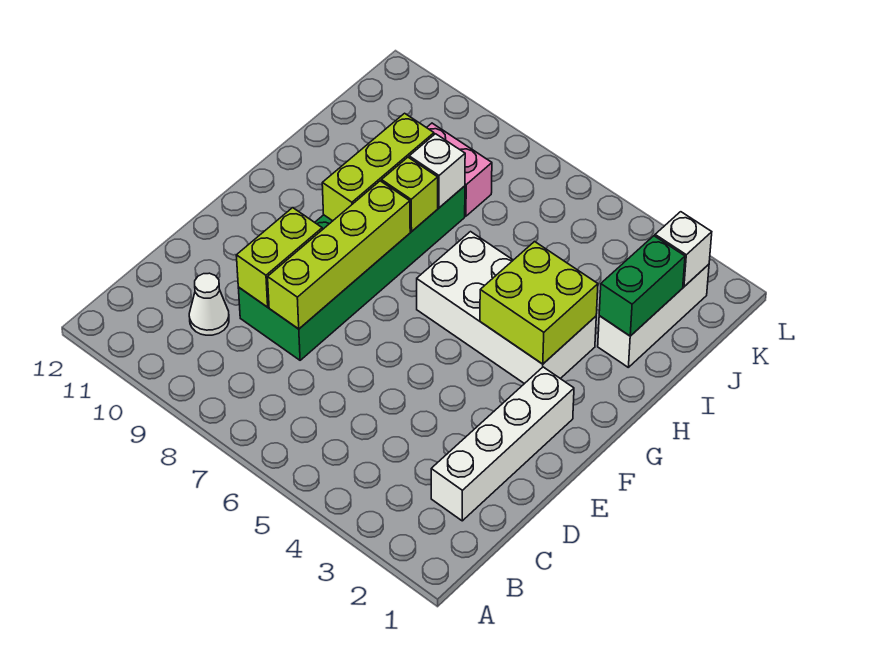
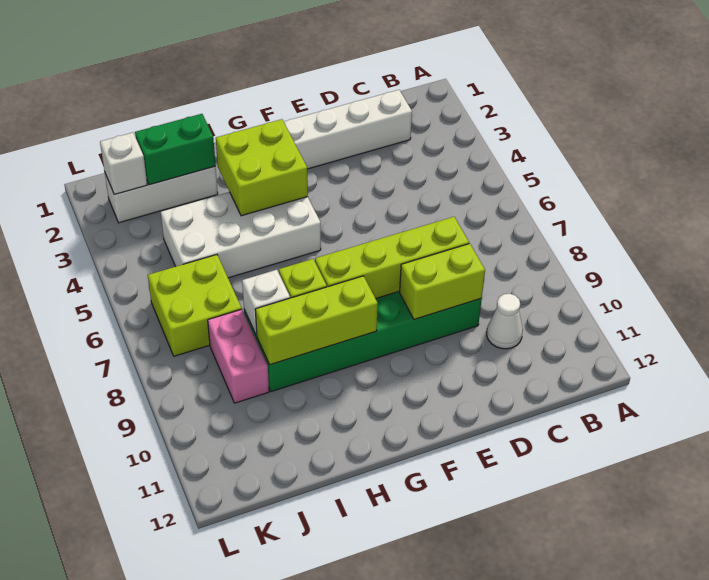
white brick G3:H6 level 1 -> white brick G4:J5 level 1
none -> lime brick J6:K7 level 1

